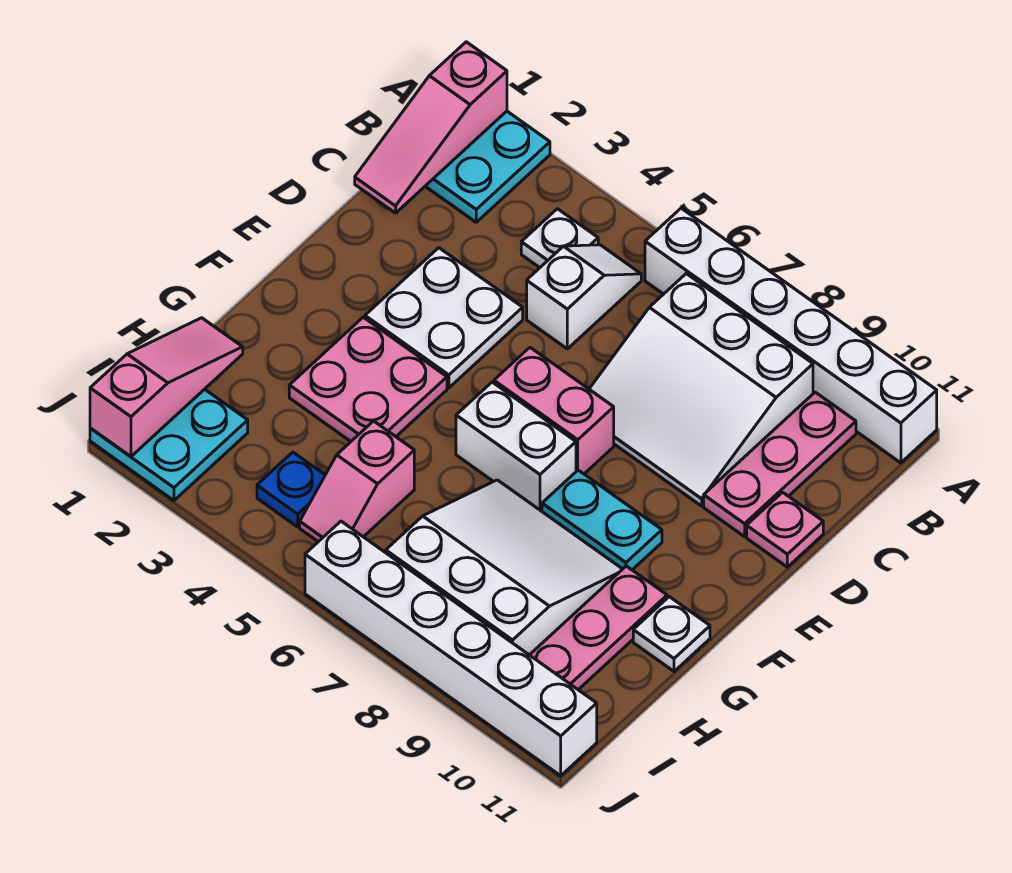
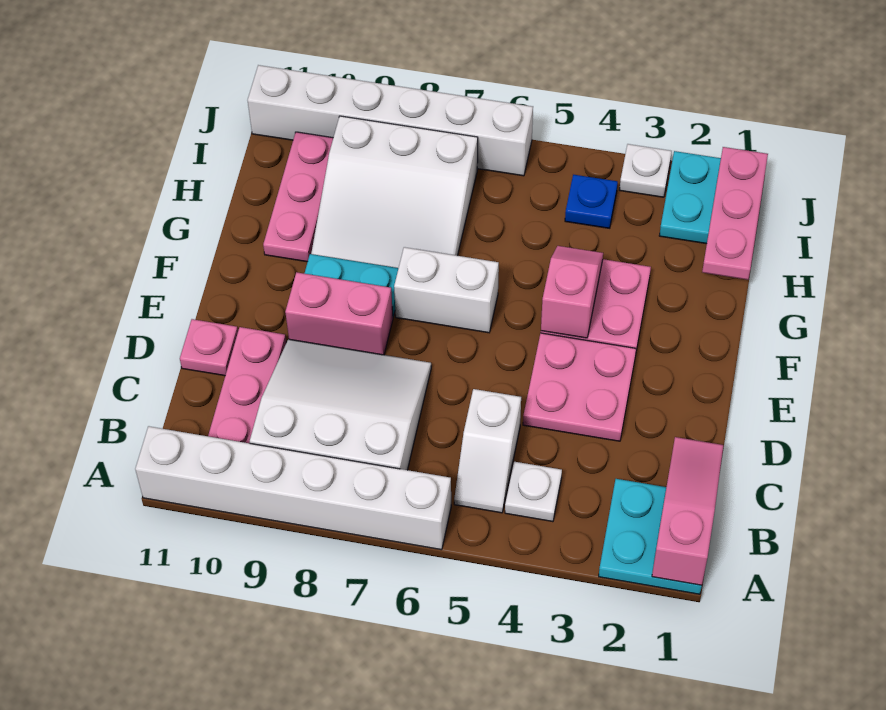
white plate D3:E4 level 1 -> pink plate D3:E4 level 1
pink brick E6:E7 level 1 -> pink brick E8:E9 level 1
white plate G11 level 1 -> white plate J3 level 1
pink slope H1:J1 level 2 top J -> pink plate H1:J1 level 2
pink slope H5:I5 level 1 top H -> pink slope F4:G4 level 2 top F

